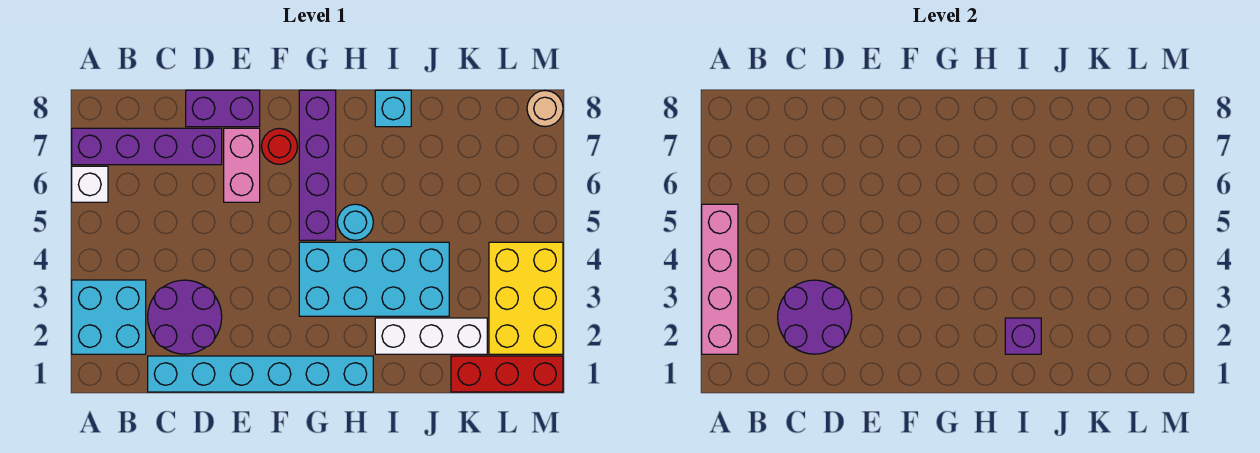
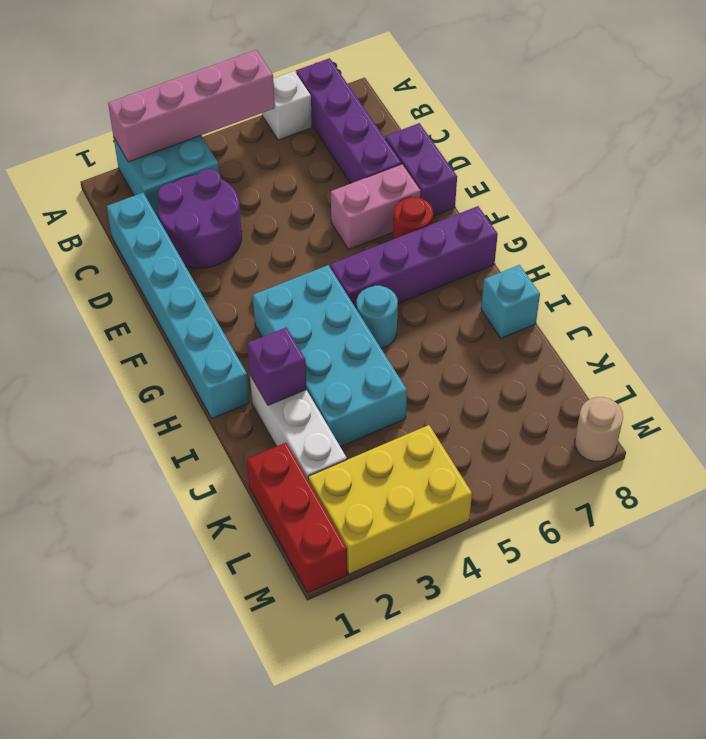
purple round brick C2:D3 level 2 -> none

